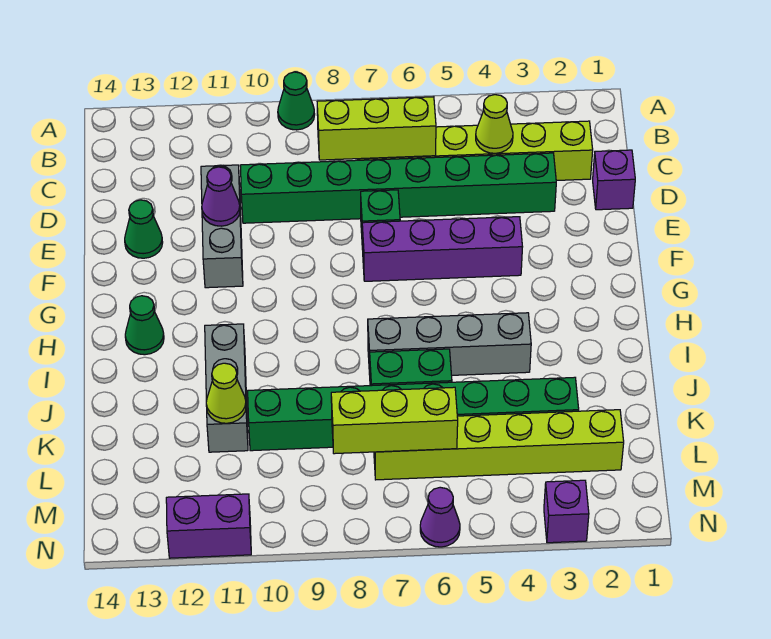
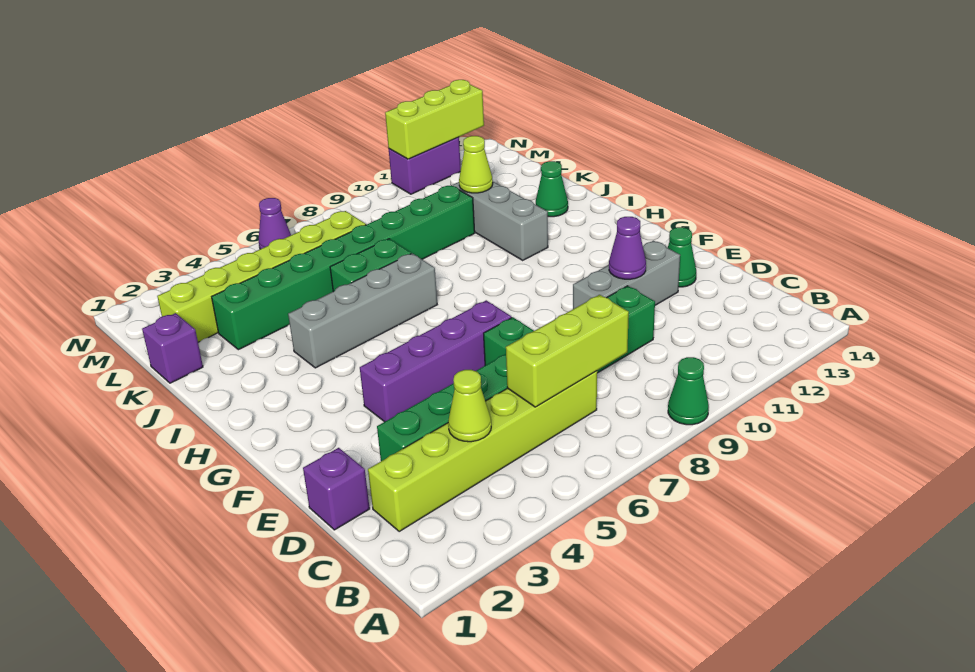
grey brick D11:F11 level 1 -> grey brick E10:E12 level 1
green cone H13 level 1 -> green cone J13 level 1
lime brick L6:L8 level 2 -> lime brick N11:N13 level 2
purple brick N3 level 1 -> purple brick K1 level 1

